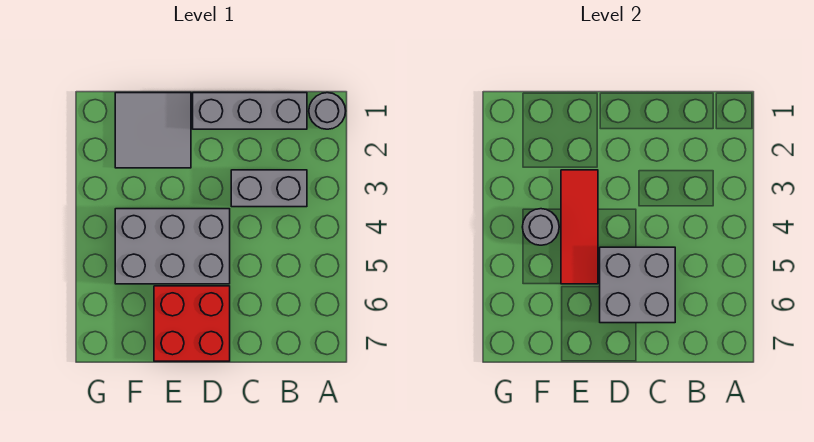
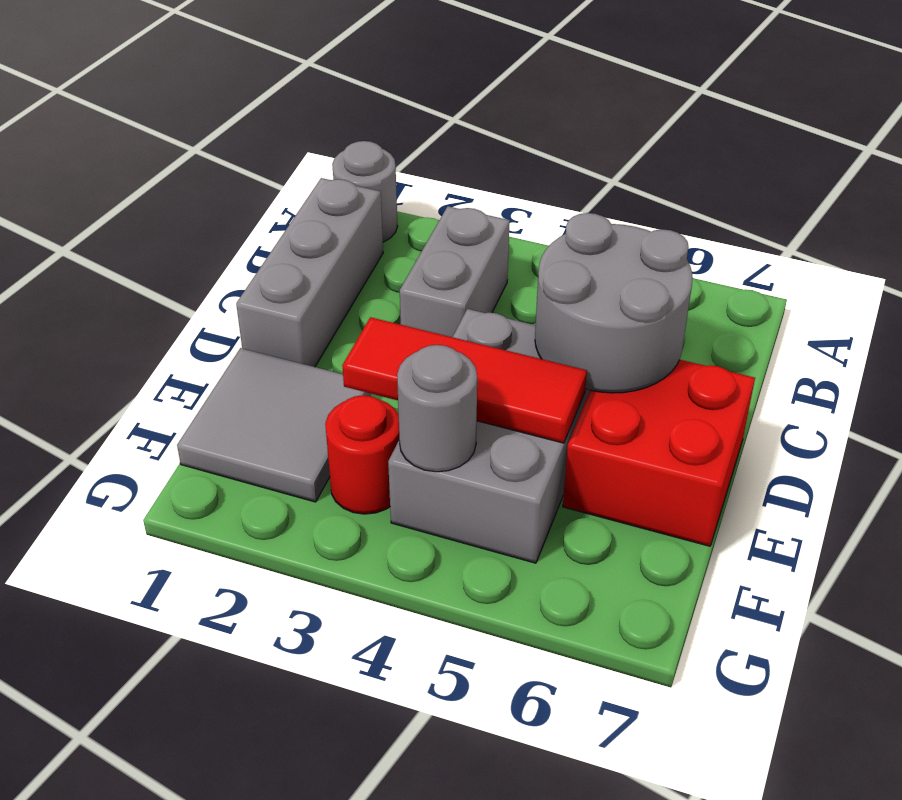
grey brick C5:D6 level 2 -> grey round brick C5:D6 level 2
none -> red round brick F3 level 1

